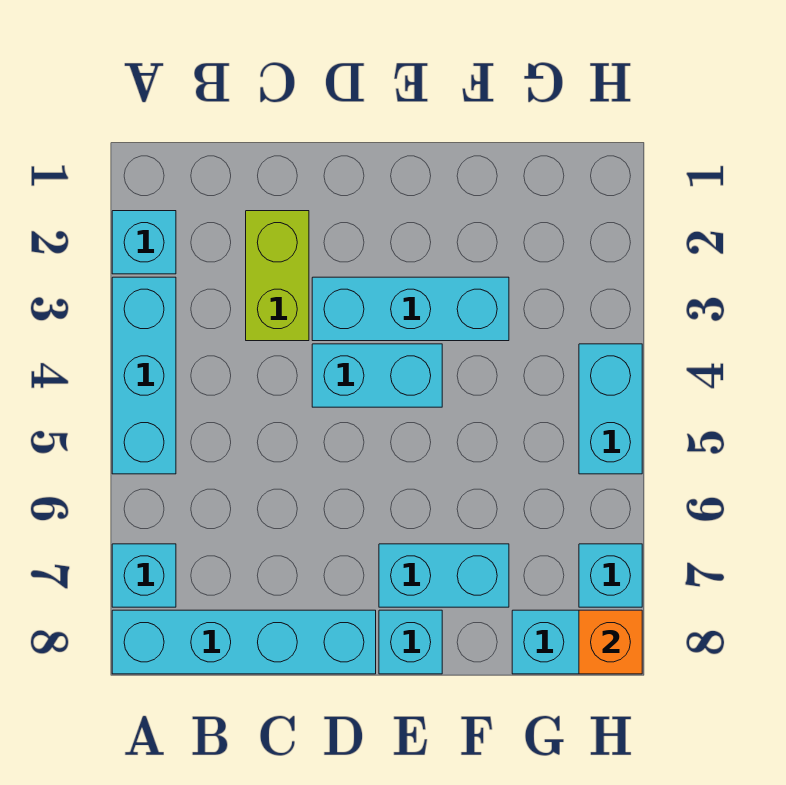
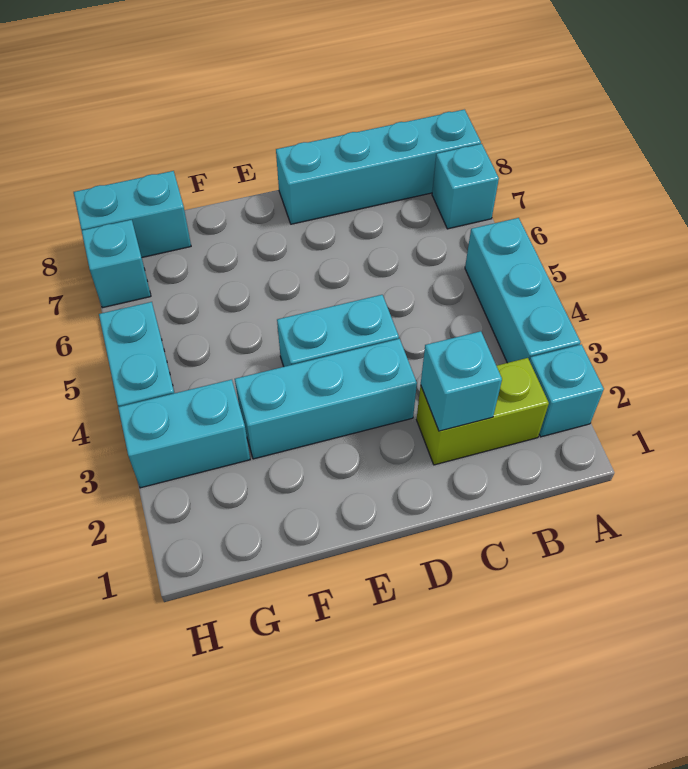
lime brick C2:C3 level 1 -> lime brick B2:C2 level 1
cyan brick E7:F7 level 1 -> cyan brick G3:H3 level 1
cyan brick E8 level 1 -> cyan brick C2 level 2
orange brick H8 level 2 -> none

